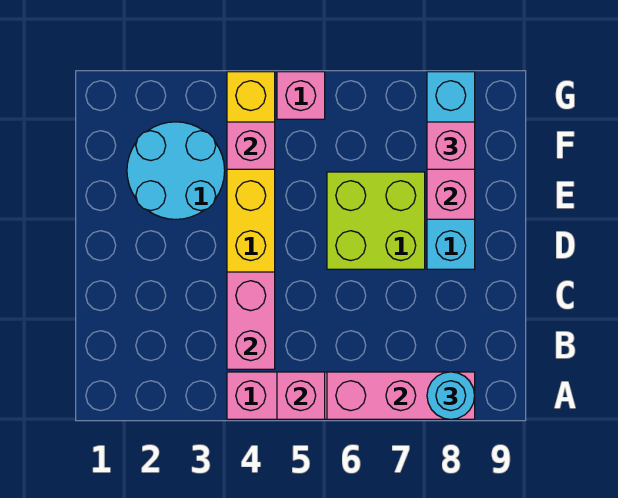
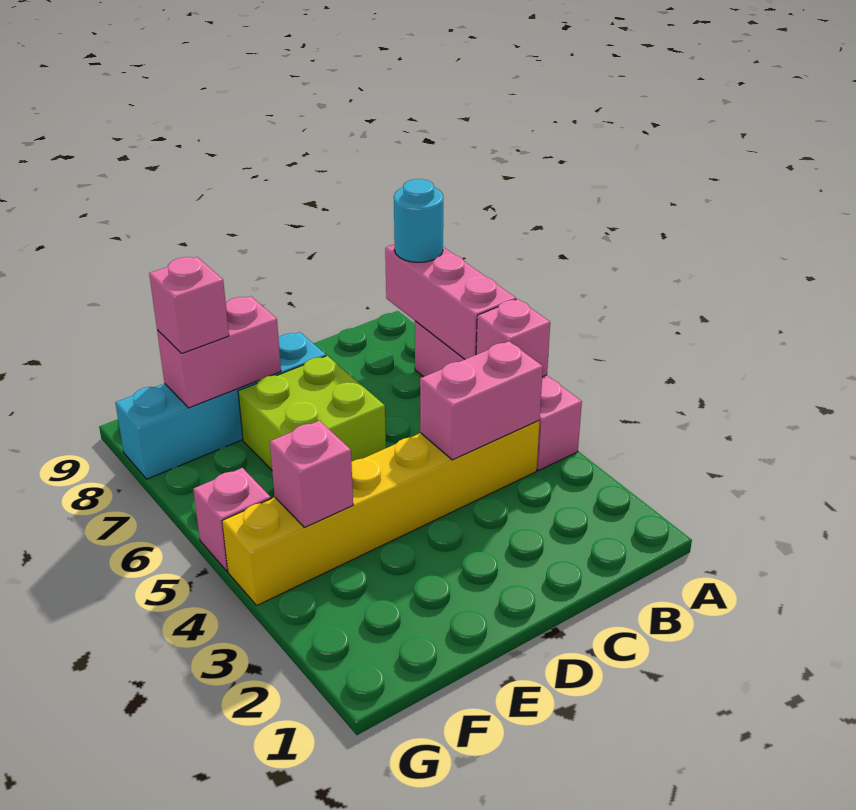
cyan round brick E2:F3 level 1 -> none

